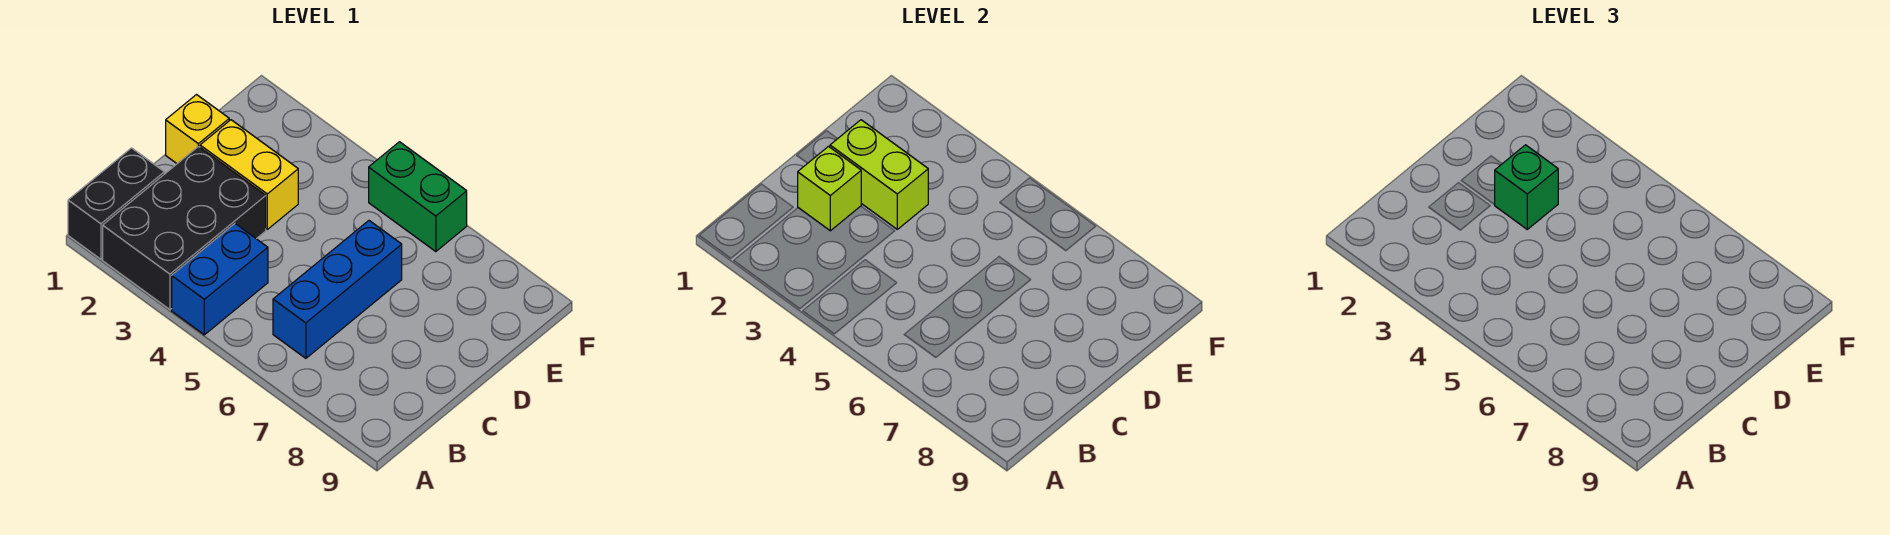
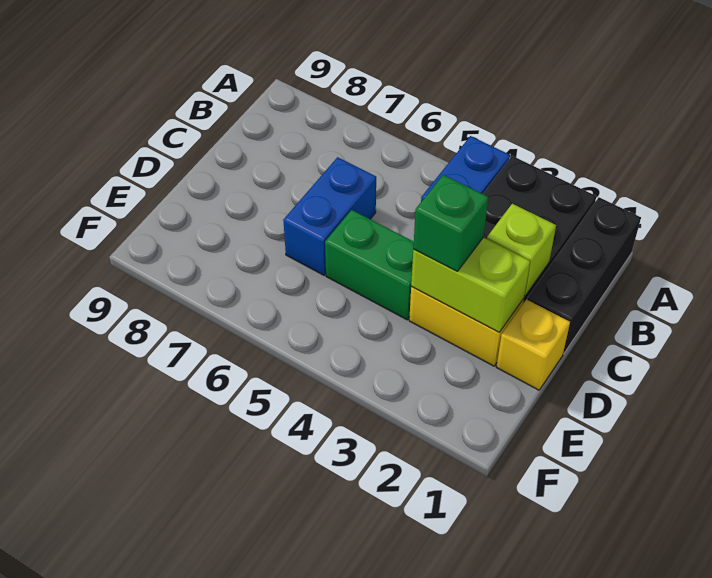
black brick A1:B1 level 1 -> black brick A1:C1 level 1
blue brick B6:D6 level 1 -> blue brick C6:D6 level 1
green brick F5:F6 level 1 -> green brick D4:D5 level 1

